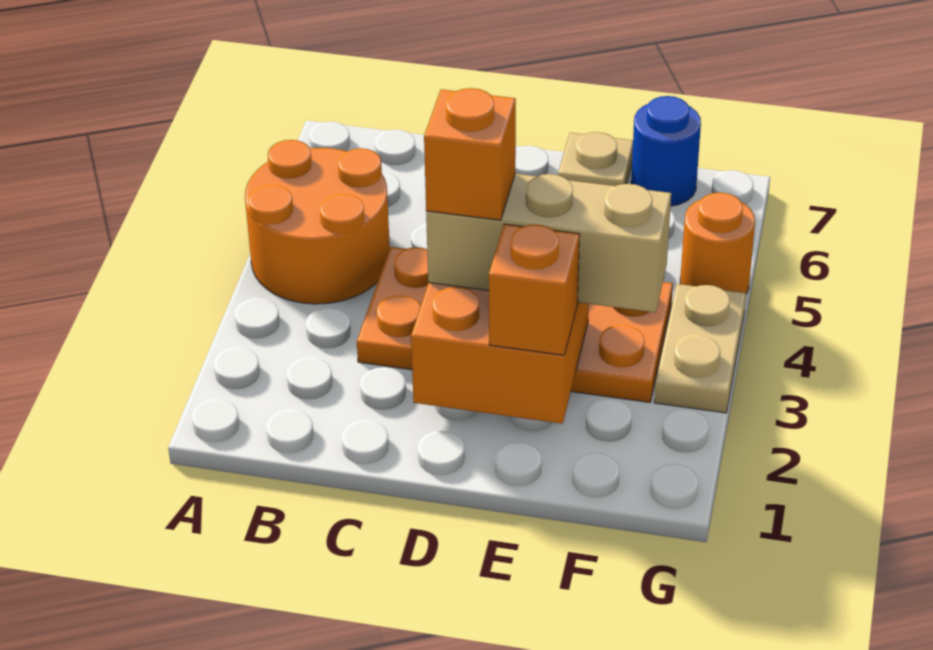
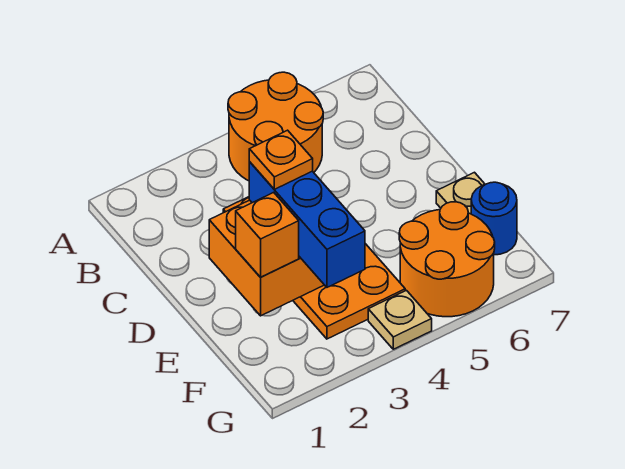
tan brick D3:F3 level 3 -> blue brick D3:F3 level 3
orange brick D3 level 4 -> orange plate D3 level 4
tan plate G3:G4 level 1 -> tan plate G4 level 1
orange round brick G5 level 1 -> orange round brick F5:G6 level 1

